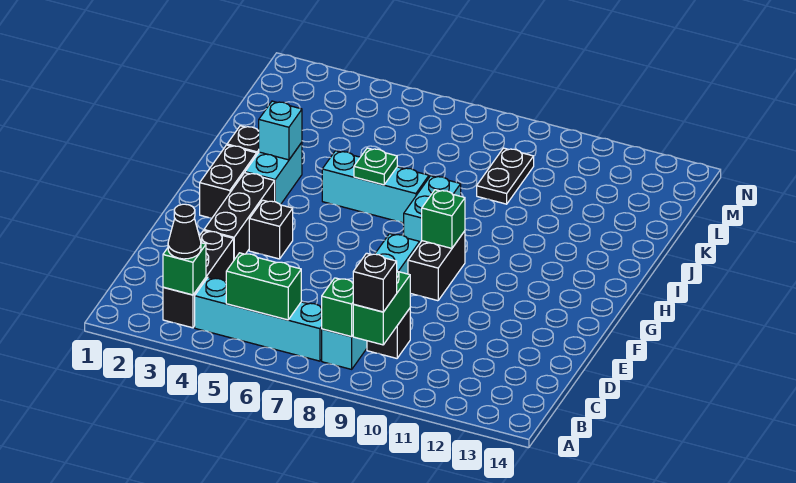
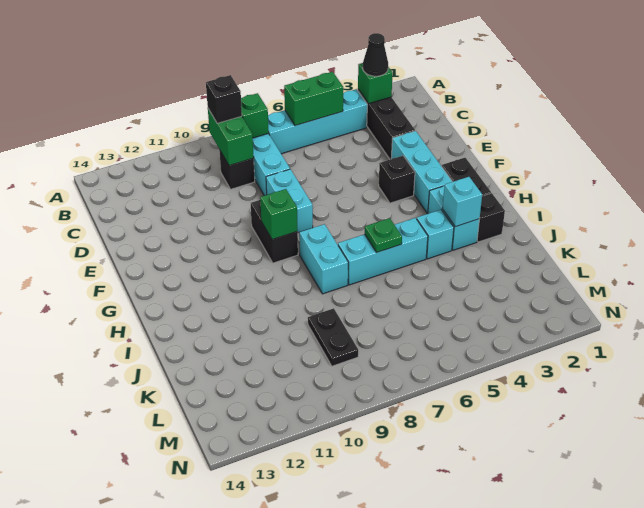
black brick E3:G3 level 1 -> cyan brick E3:G3 level 1
none -> cyan brick I4 level 1

